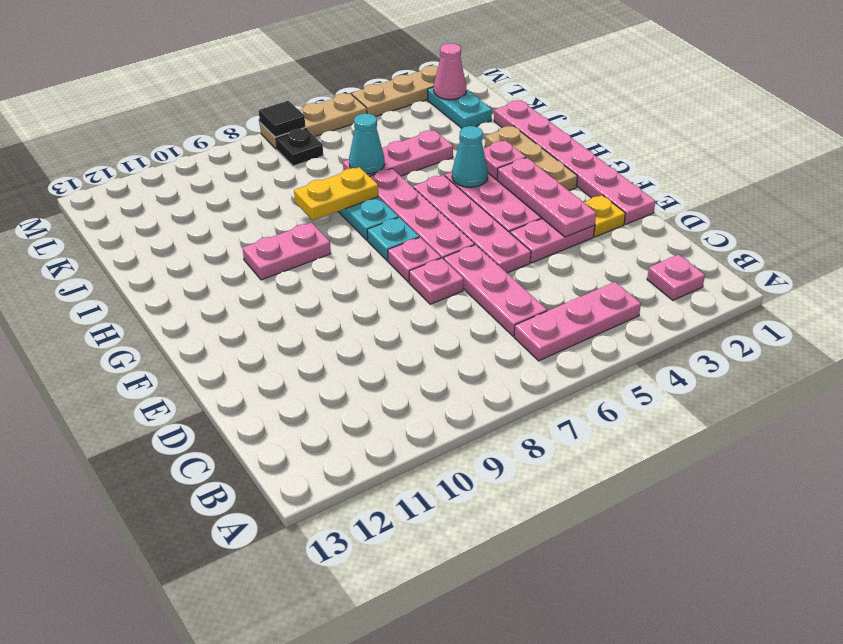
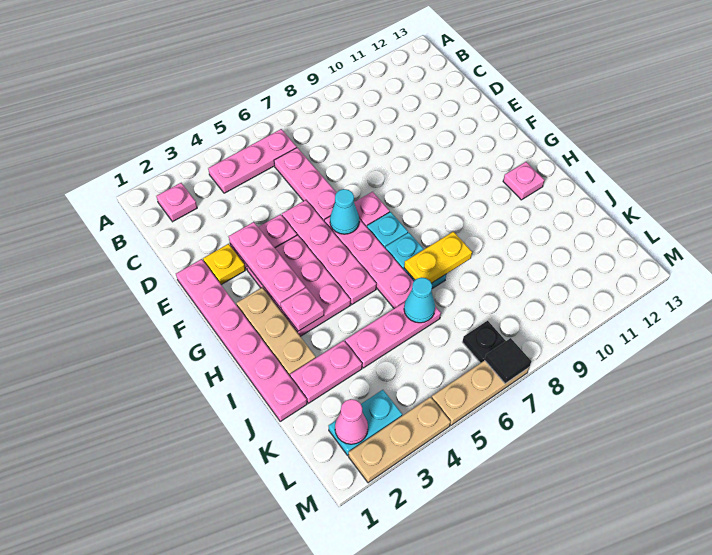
pink plate E7 level 1 -> pink plate H12 level 1
cyan cone H4 level 2 -> cyan cone F6 level 2
pink plate H9:H10 level 1 -> pink plate J2:J3 level 1
cyan plate K2:L2 level 1 -> cyan plate L2:L3 level 1

